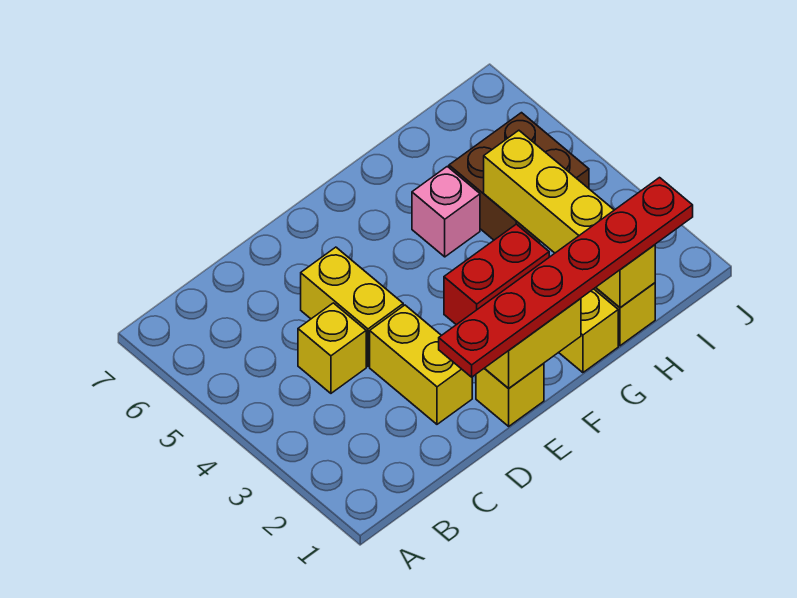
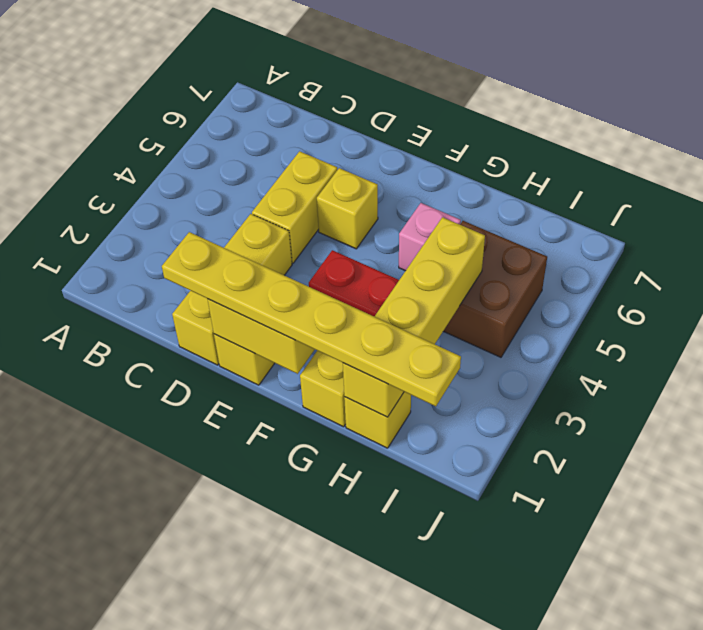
yellow brick C4 level 1 -> yellow brick E5 level 1
red plate D1:I1 level 3 -> yellow plate D1:I1 level 3
yellow brick D2:D3 level 1 -> yellow brick D1:D3 level 1

